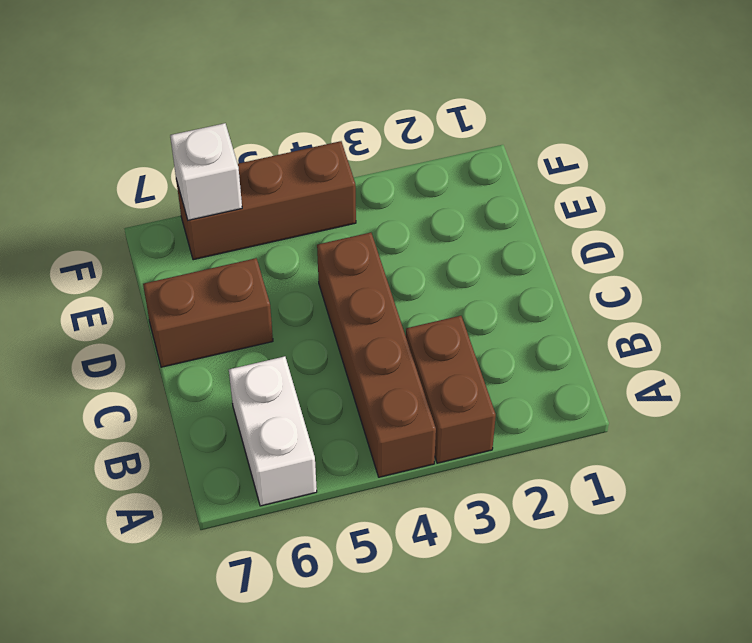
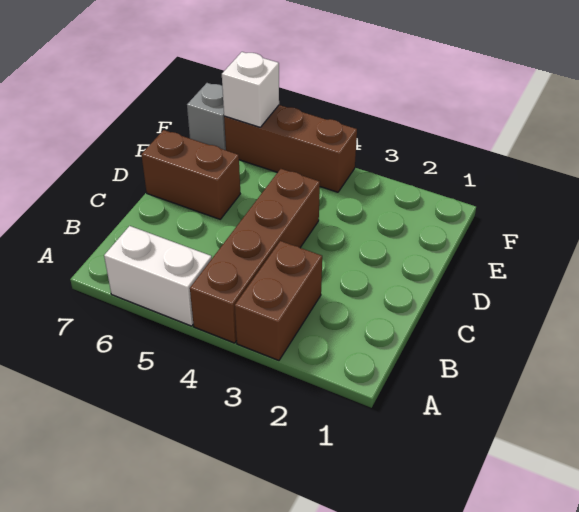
white brick A6:B6 level 1 -> white brick A5:A6 level 1
none -> grey brick F7 level 1

